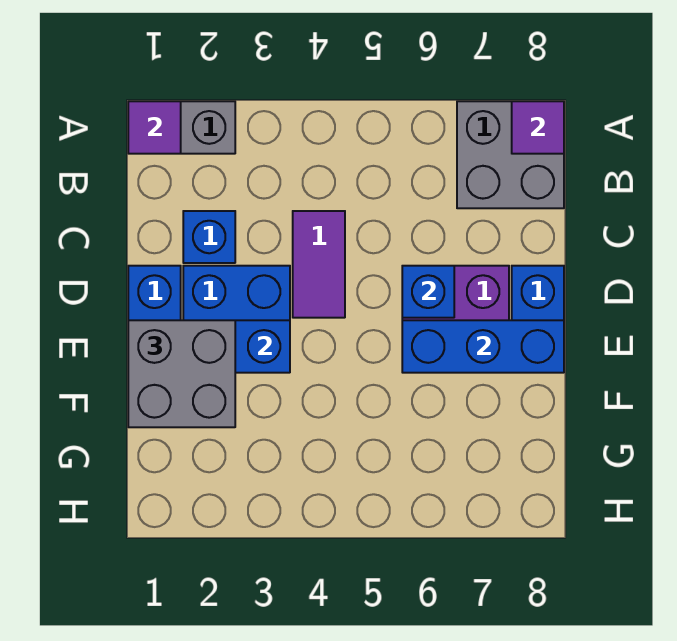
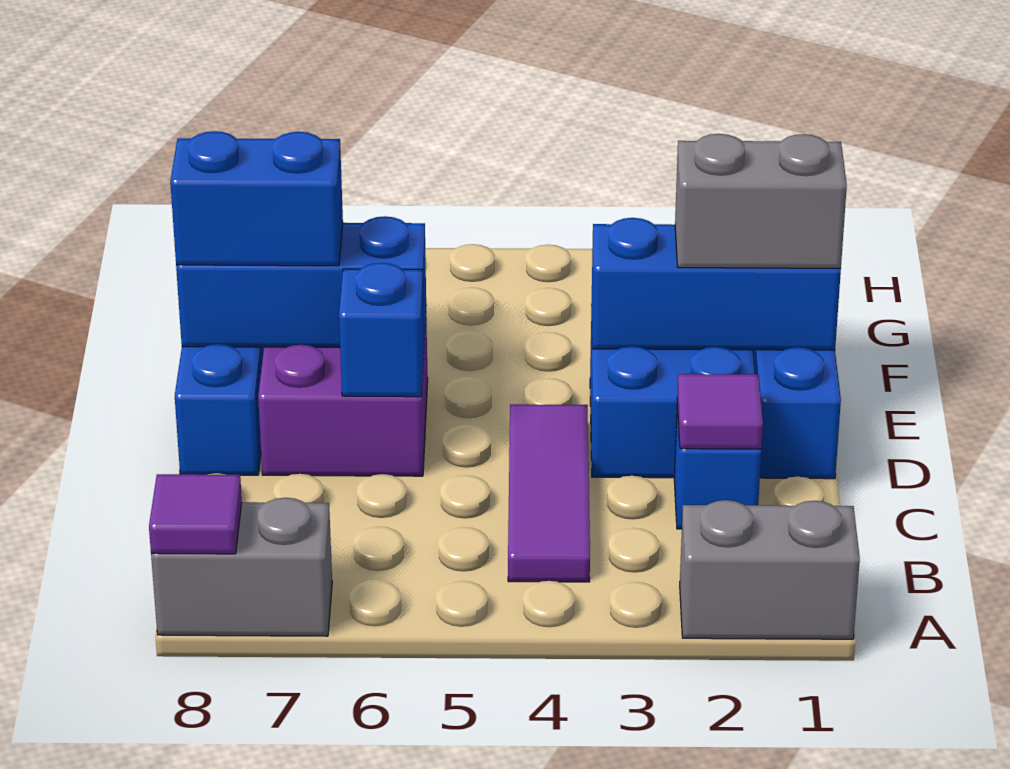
purple tile A1 level 2 -> purple tile C2 level 2
grey brick A7:B8 level 1 -> grey brick A7:A8 level 1
purple tile C4:D4 level 1 -> purple tile B4:D4 level 1
grey brick E1:F2 level 3 -> grey brick E1:E2 level 3
none -> blue brick E7:E8 level 3

